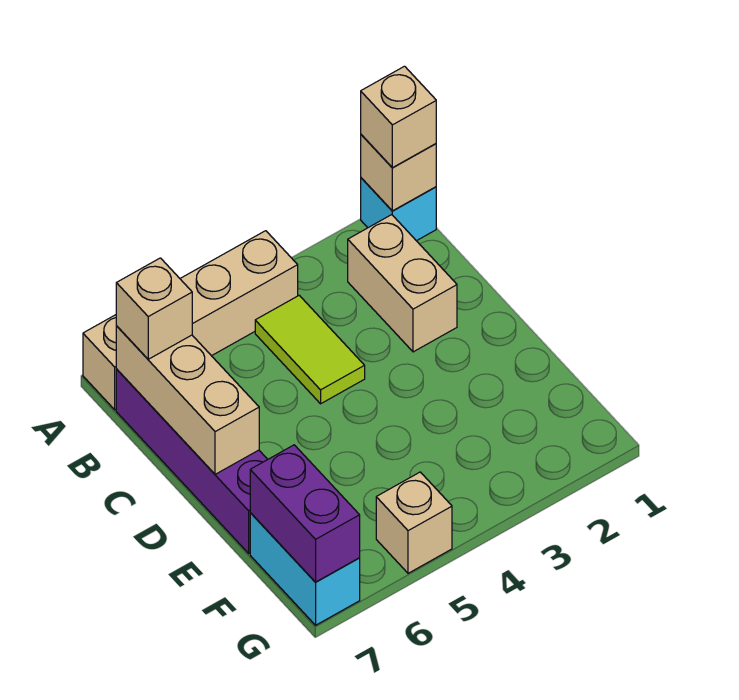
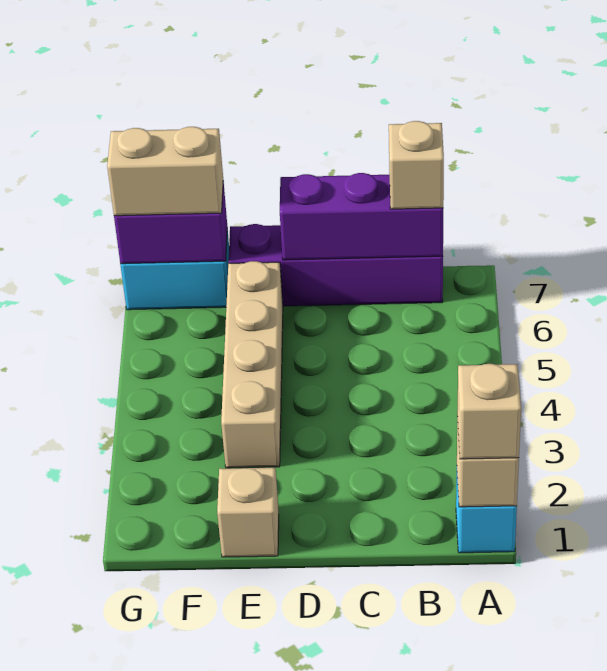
tan brick A4:A7 level 1 -> tan brick E3:E6 level 1
tan brick B2:C2 level 1 -> tan brick F7:G7 level 3
lime tile B4:C4 level 1 -> none
tan brick B7:D7 level 2 -> purple brick B7:D7 level 2
tan brick G5 level 1 -> tan brick E1 level 1

